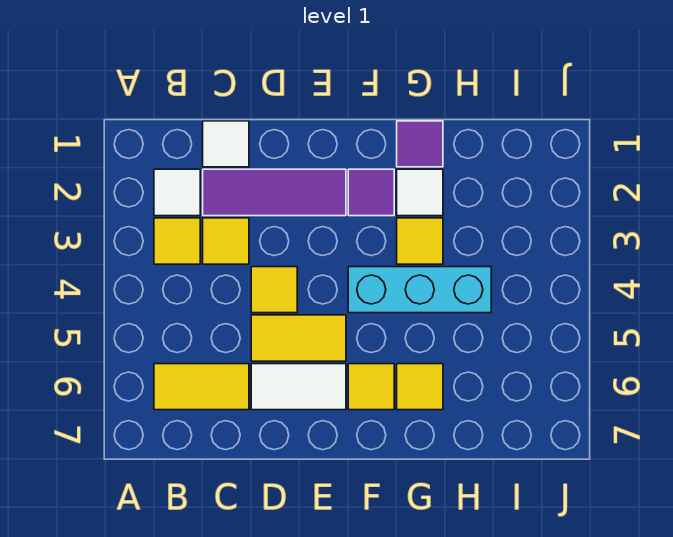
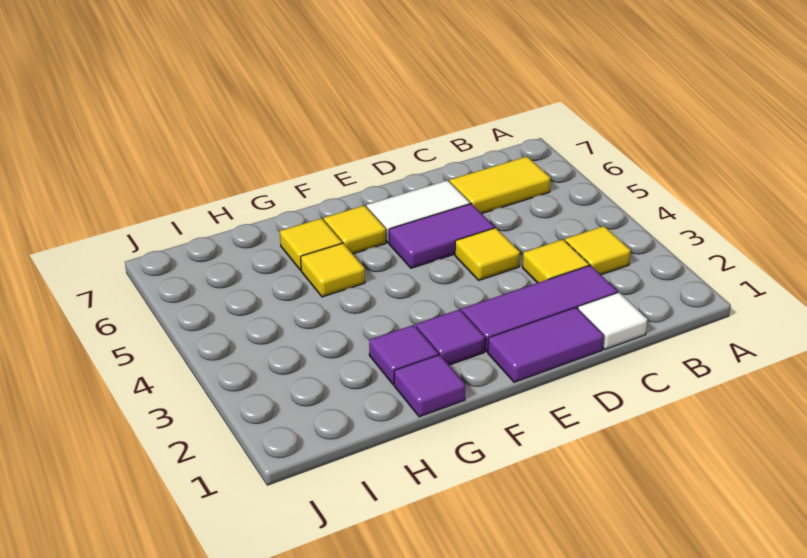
white tile B2 level 1 -> none
none -> purple tile D1:E1 level 1
yellow tile D5:E5 level 1 -> purple tile D5:E5 level 1
cyan brick F4:H4 level 1 -> none
white tile G2 level 1 -> purple tile G2 level 1
yellow tile G3 level 1 -> yellow tile G5 level 1

